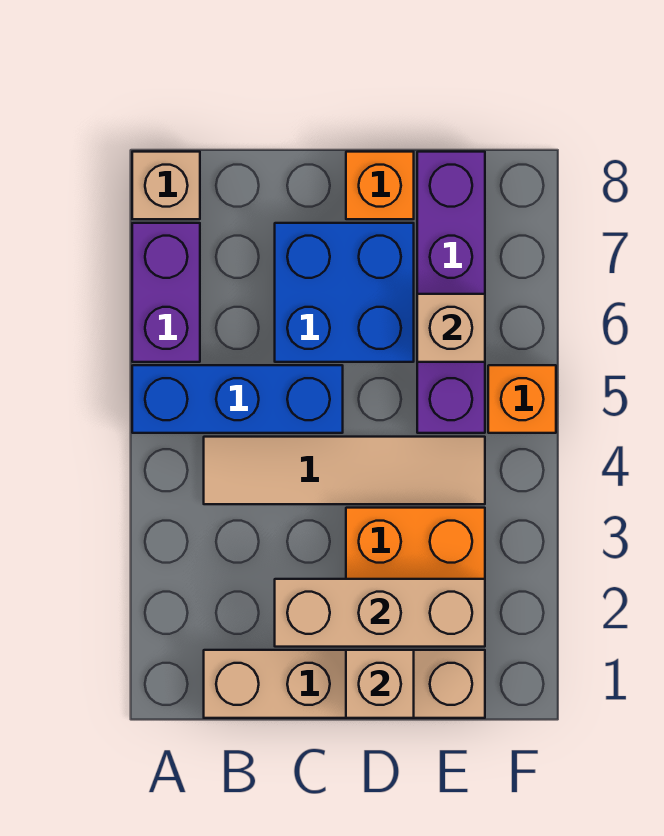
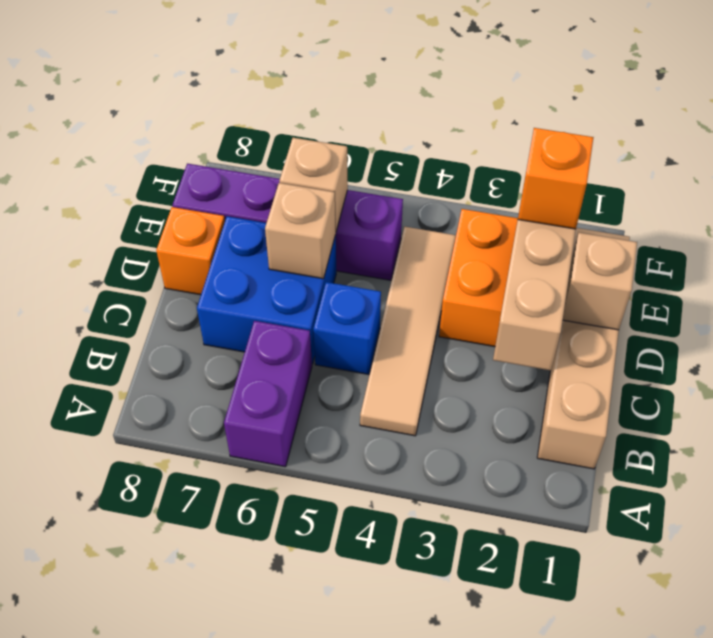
blue brick A5:C5 level 1 -> blue brick C5 level 1
purple brick A6:A7 level 1 -> purple brick A6:B6 level 1
tan brick A8 level 1 -> tan brick D6 level 2
orange brick F5 level 1 -> orange brick E2 level 3

